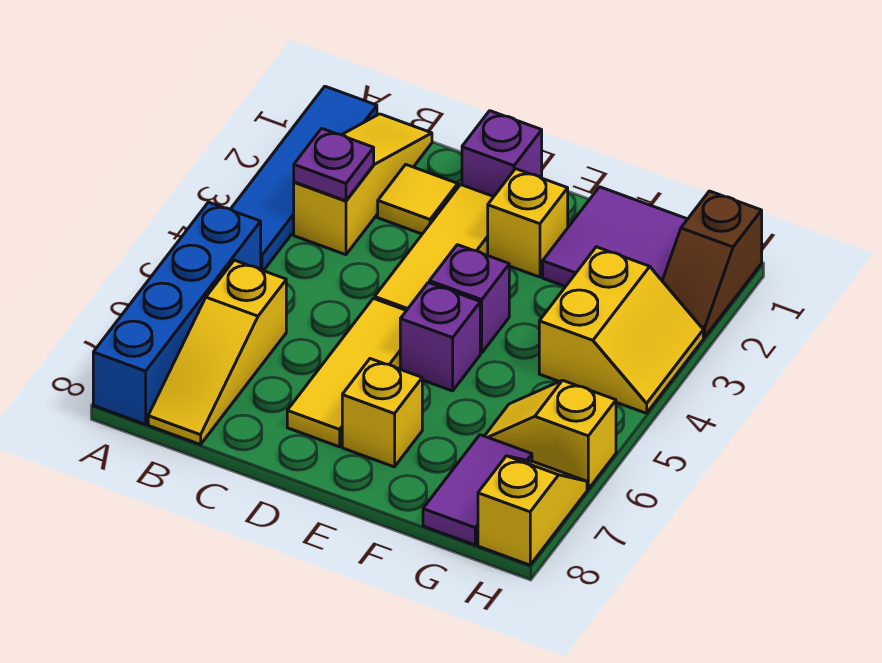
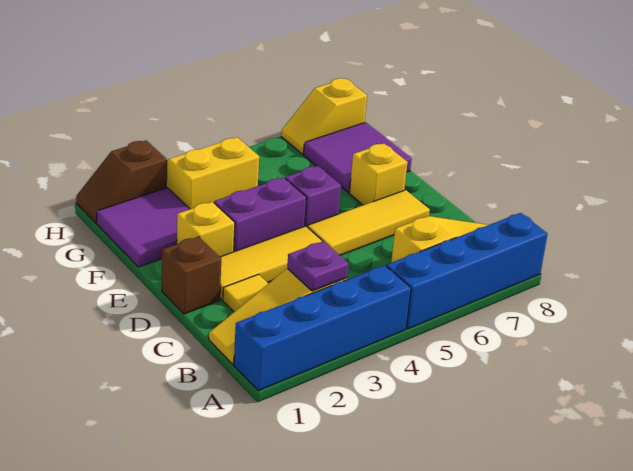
blue tile A1:A4 level 1 -> blue brick A1:A4 level 1
purple brick D1 level 1 -> brown brick D1 level 1
purple brick E4 level 1 -> purple brick E3:E4 level 1
yellow slope G6:H6 level 1 top H -> none
purple tile G7:G8 level 1 -> purple tile F7:G8 level 1
brown slope H1:H2 level 1 top 1 -> brown slope H1:H2 level 1 top 2

